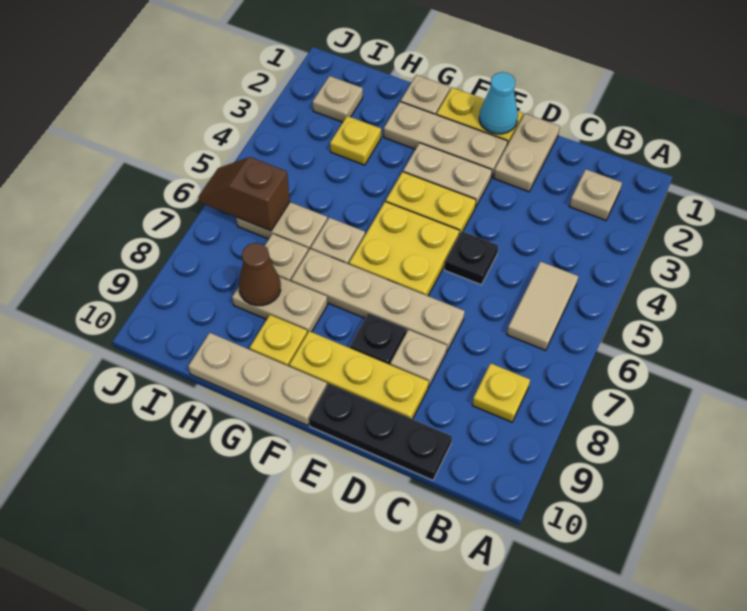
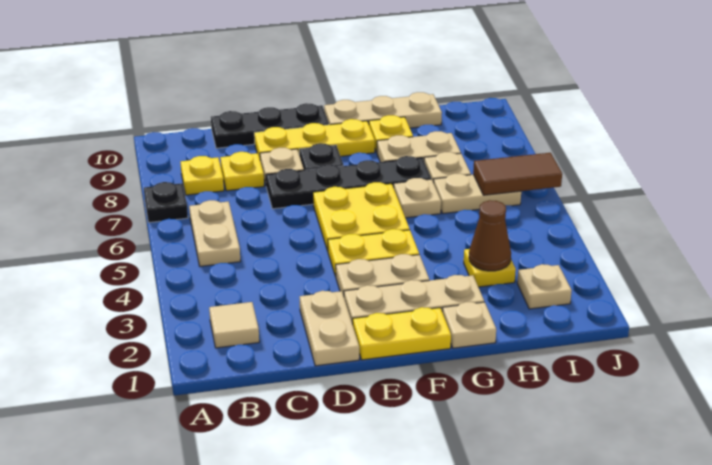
tan plate B2 level 1 -> tan tile B2 level 1
tan tile B5:B6 level 1 -> tan plate B5:B6 level 1
none -> yellow plate C8 level 1
black plate D5 level 1 -> black plate A7 level 1
tan plate D7:G7 level 1 -> black plate D7:G7 level 1
cyan cone E1 level 2 -> none
brown cone H8 level 2 -> brown cone H3 level 2
brown slope I6:J6 level 2 top I -> brown tile I6:J6 level 2

